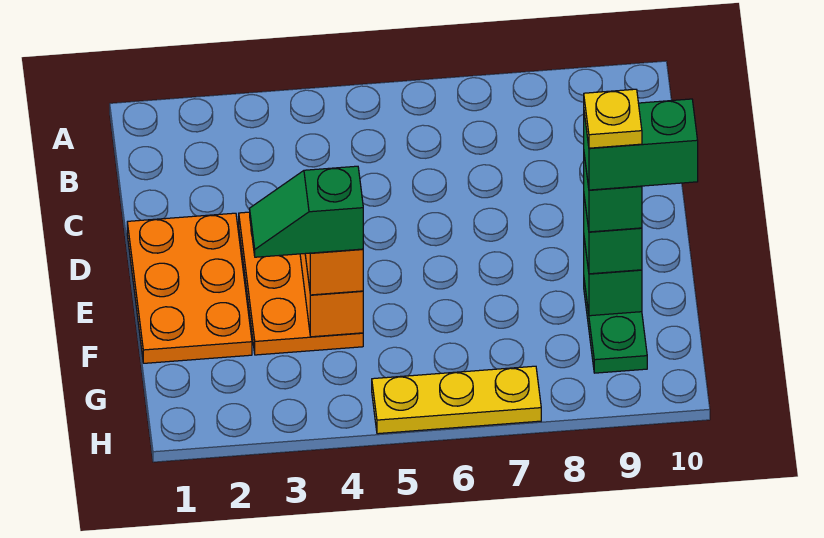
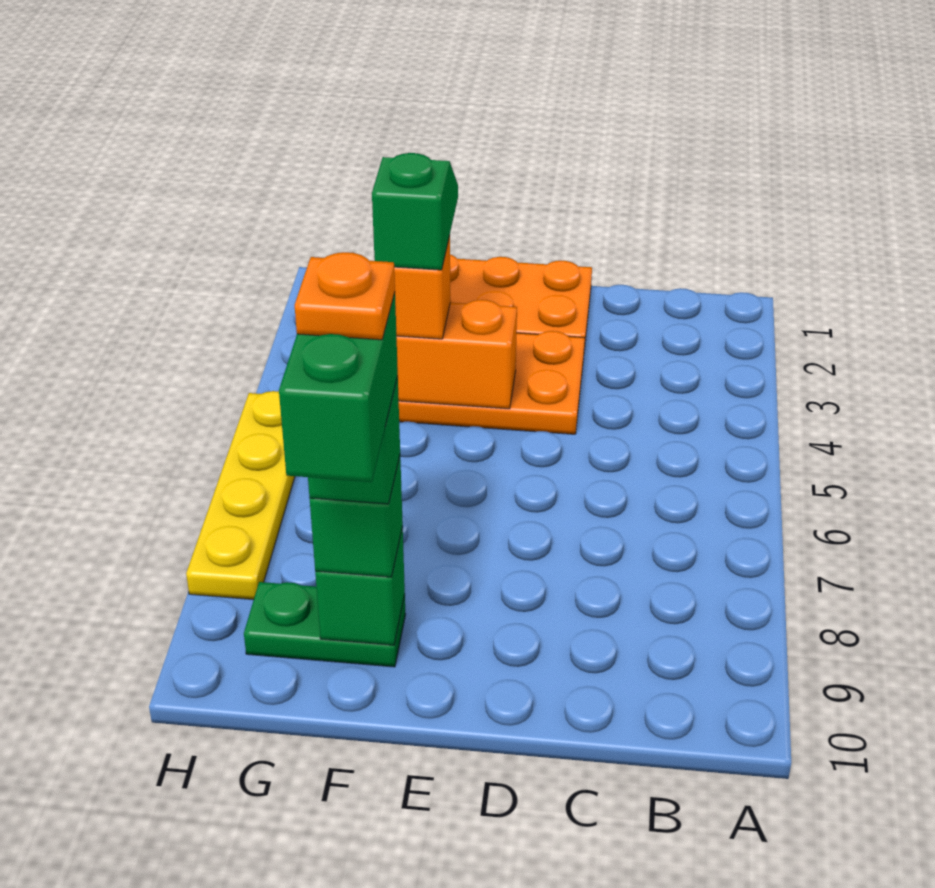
yellow plate F9 level 6 -> orange plate F9 level 6
yellow plate H5:H7 level 1 -> yellow plate H5:H8 level 1

